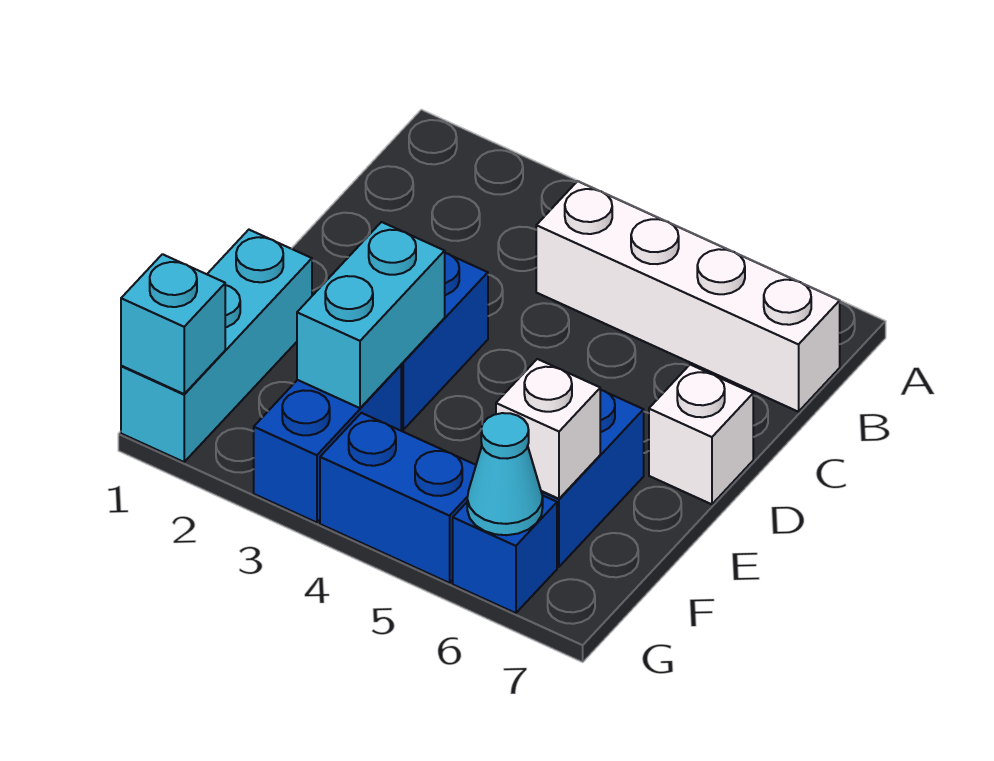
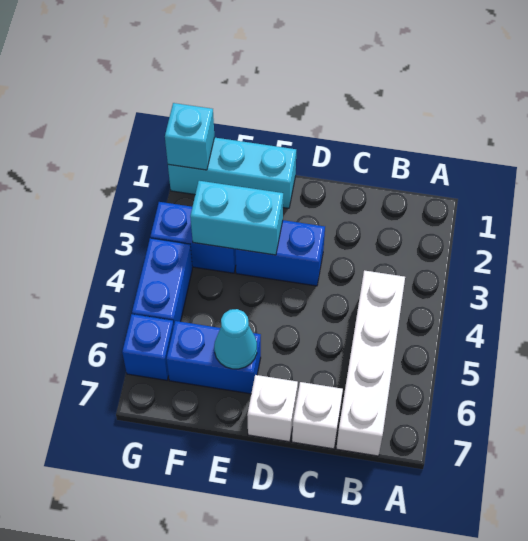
white brick F6 level 2 -> white brick C7 level 1
cyan cone G6 level 2 -> cyan cone E6 level 2

